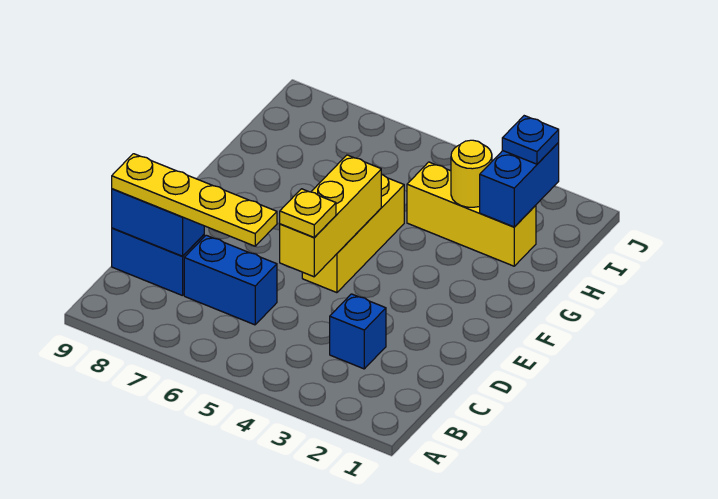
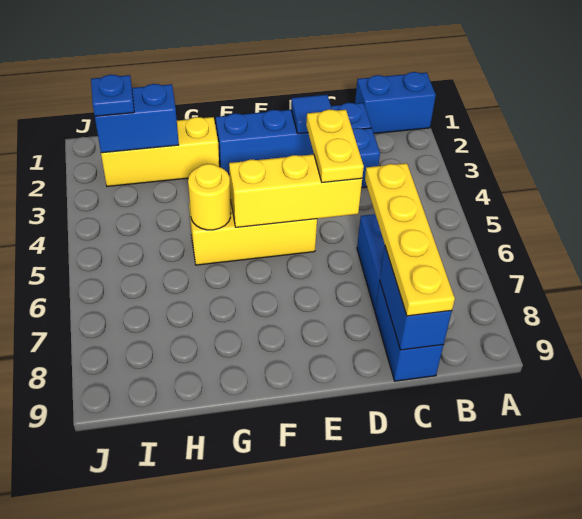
none -> blue brick A1:B1 level 1
none -> blue brick C2:F2 level 1
none -> blue tile D2 level 2
yellow plate D5 level 3 -> yellow plate D4:D5 level 3
yellow brick H2:H4 level 1 -> yellow brick G2:I2 level 1
yellow round brick H3 level 2 -> yellow round brick G5 level 2

